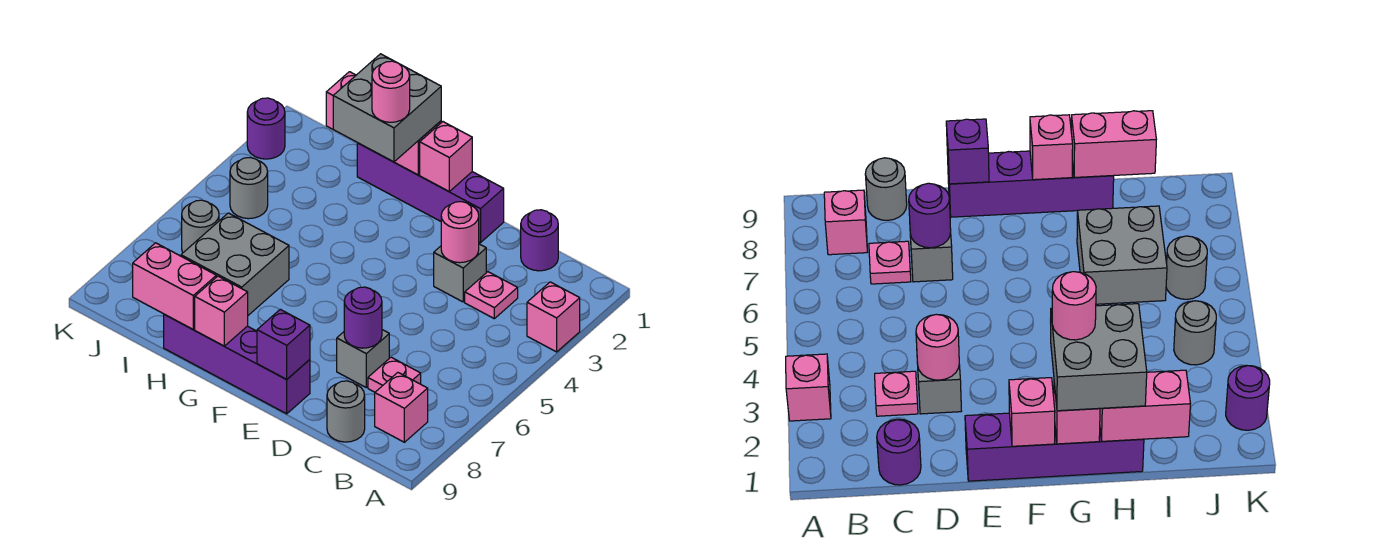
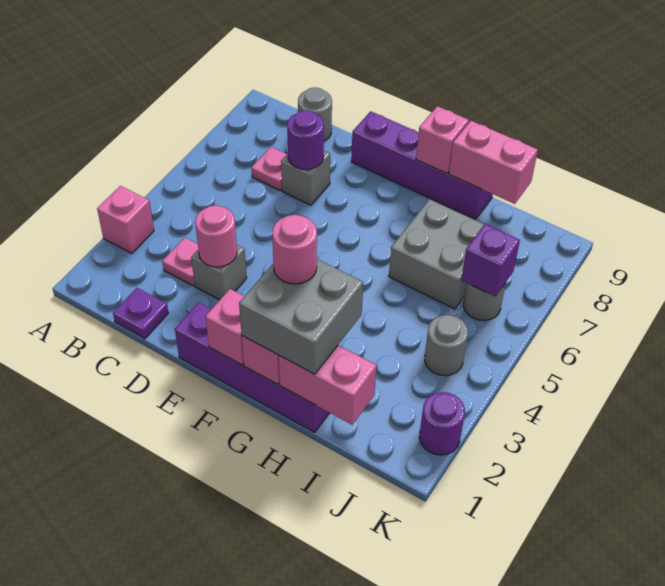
pink brick B8 level 1 -> none
purple round brick C1 level 1 -> purple plate C1 level 1
purple brick E9 level 2 -> purple brick J6 level 2

